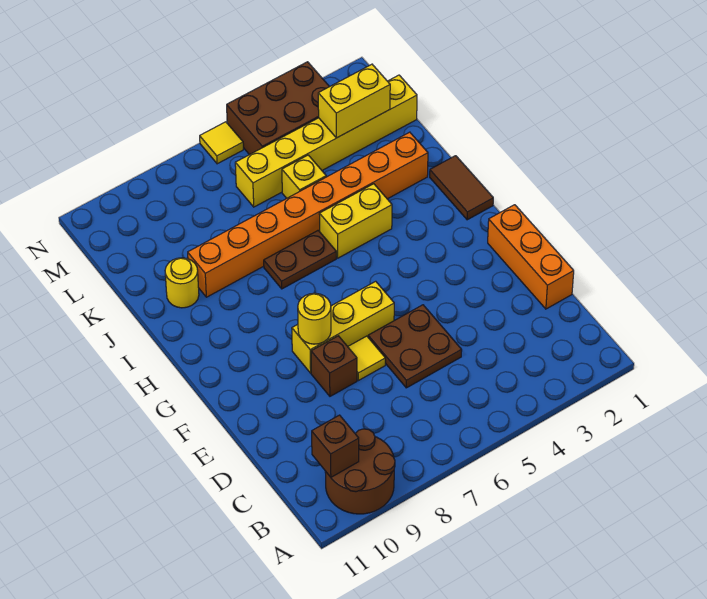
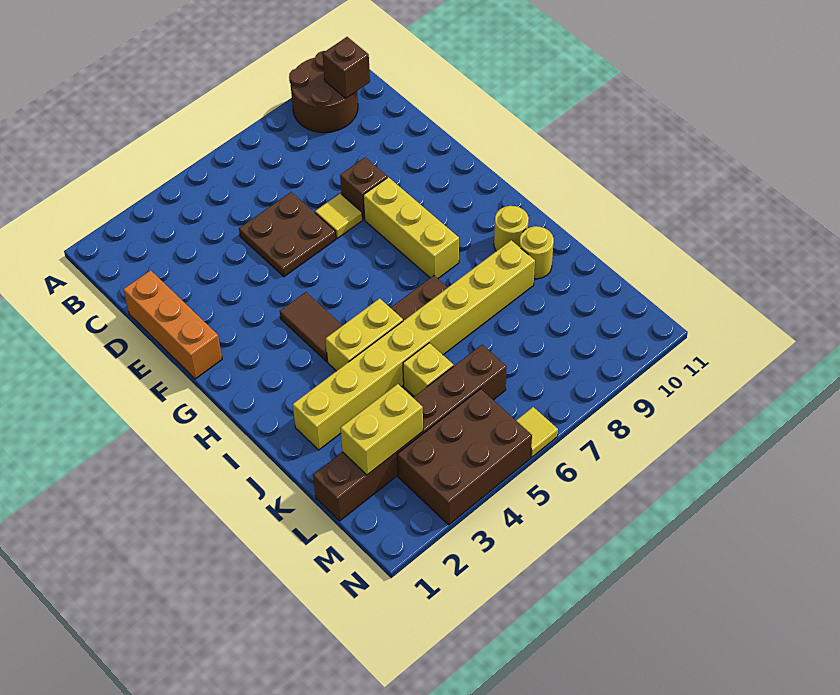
yellow brick F6:F8 level 1 -> yellow brick F8:H8 level 1
yellow round brick F8 level 2 -> yellow round brick I10 level 1
brown tile H1:I1 level 1 -> brown tile G4:H4 level 1
orange brick J2:J9 level 1 -> yellow brick J2:J9 level 1
yellow brick L1:L6 level 1 -> brown brick L1:L6 level 1

